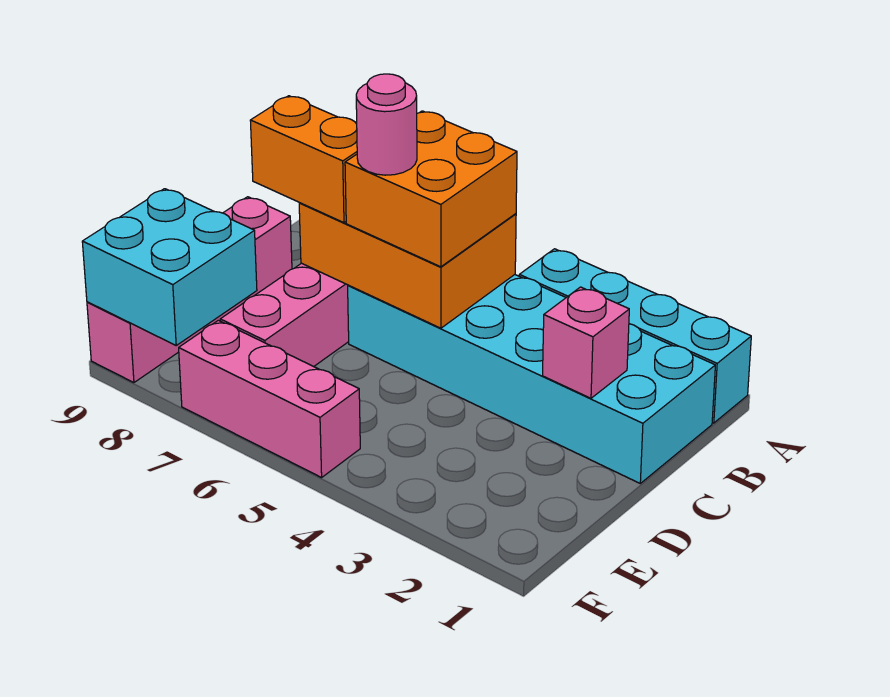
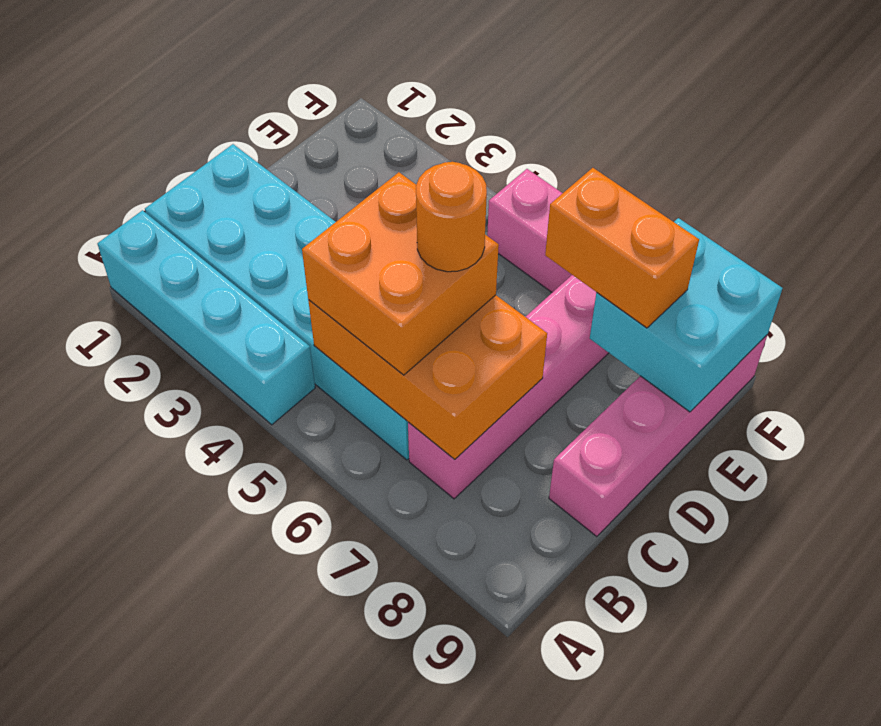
pink brick C2 level 2 -> none
pink round brick C6 level 4 -> orange round brick C6 level 4
orange brick C7:C8 level 3 -> orange brick E7:E8 level 3

